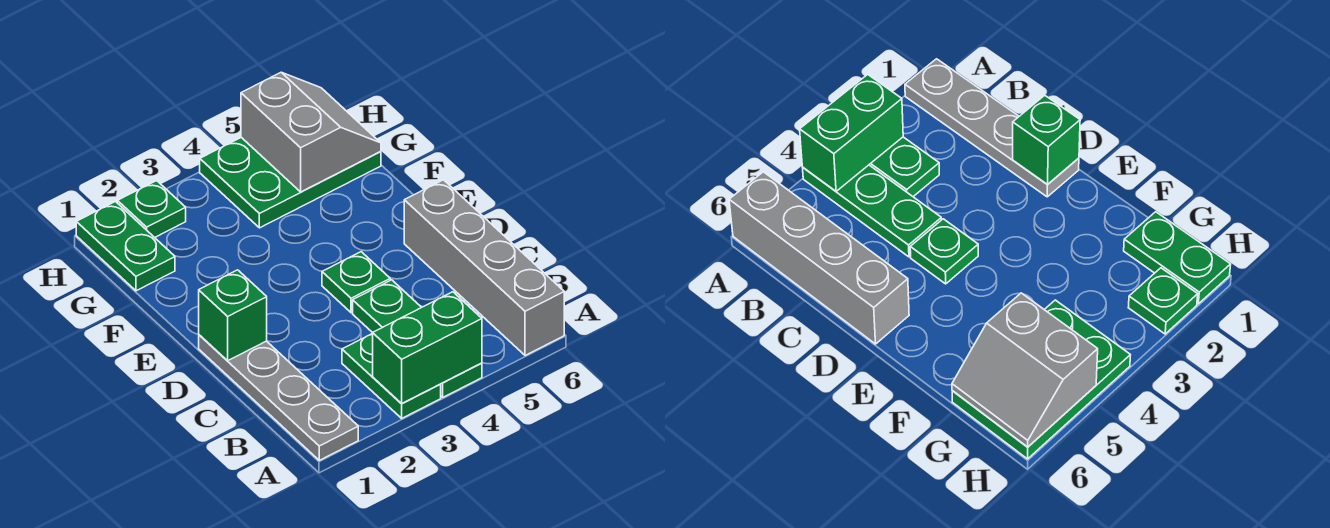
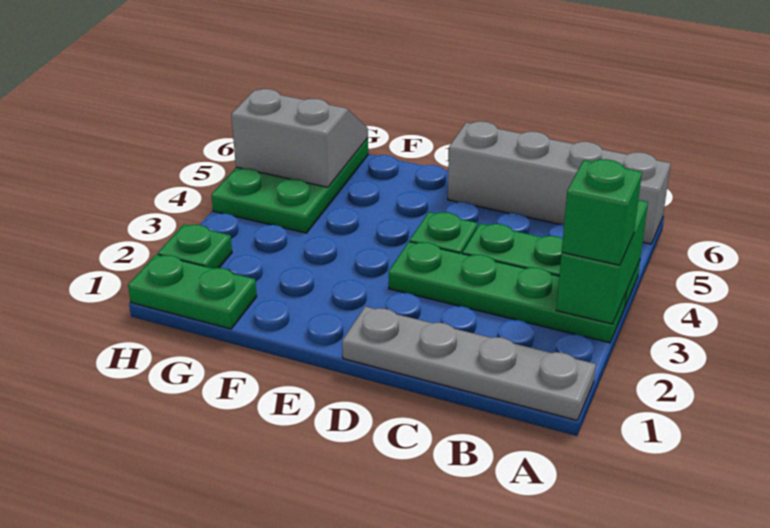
green plate A3:B3 level 1 -> green plate A3:D3 level 1
green brick D1 level 2 -> green brick A3 level 3

